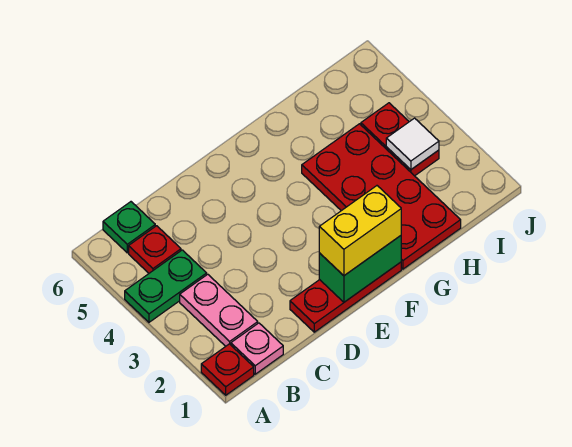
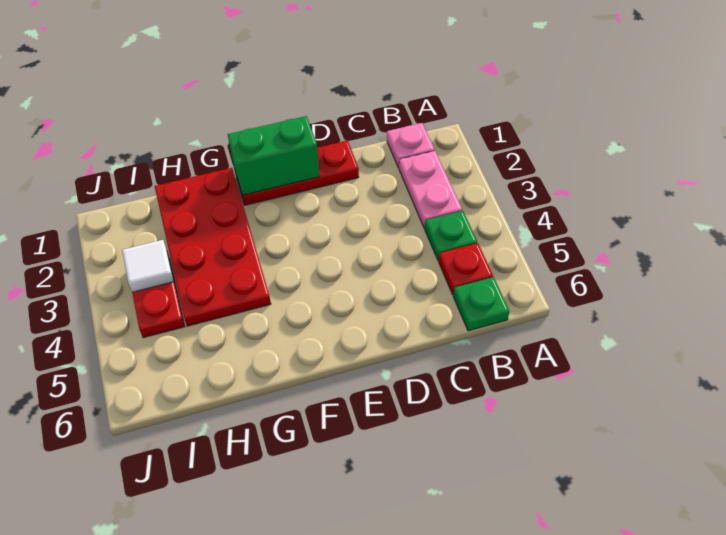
red plate A1 level 1 -> none
green plate A4:B4 level 1 -> green plate B4 level 1
yellow brick E1:F1 level 3 -> none

